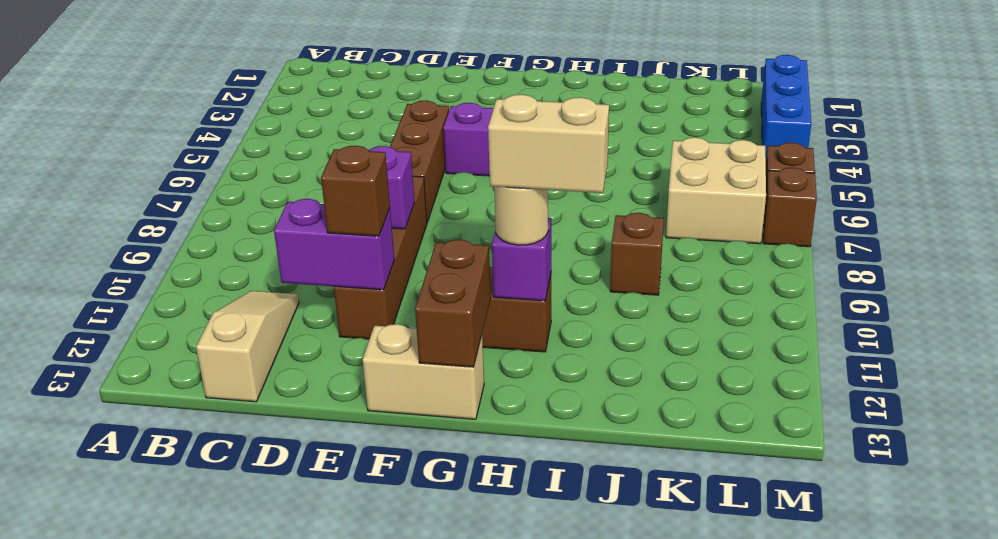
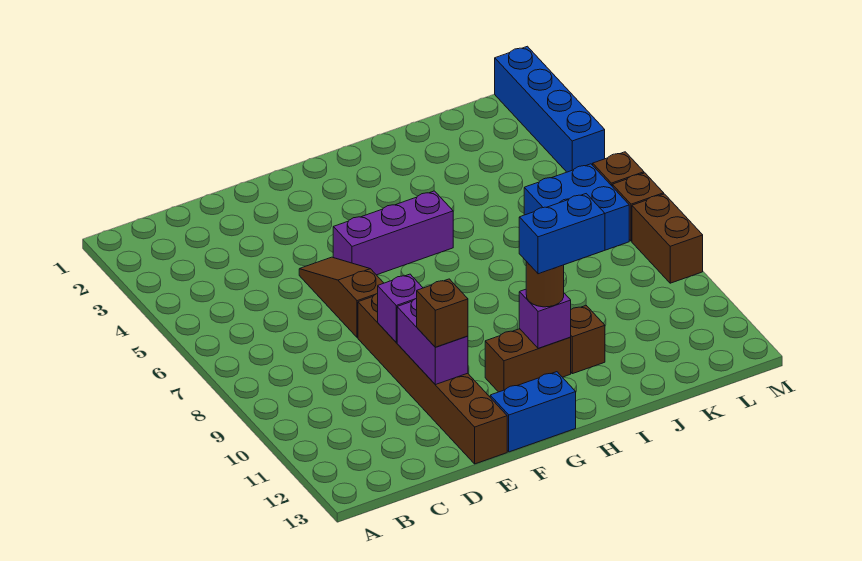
tan slope C11:C13 level 1 top 13 -> none
purple brick D11:E11 level 2 -> purple brick E10:E11 level 2
brown brick E5:E7 level 1 -> brown slope E5:E7 level 1 top 7
brown brick E8:E11 level 1 -> brown brick E8:E13 level 1
tan brick F13:G13 level 1 -> blue brick F13:G13 level 1
brown brick G12:G13 level 2 -> brown brick M8:M9 level 1
tan round brick H11 level 3 -> brown round brick H11 level 3
tan brick H11:I11 level 4 -> blue brick H11:I11 level 4
brown brick J9 level 1 -> brown brick I11 level 1
tan brick K6:L7 level 1 -> blue brick K6:L7 level 1
blue brick M2:M4 level 1 -> blue brick M1:M4 level 1

